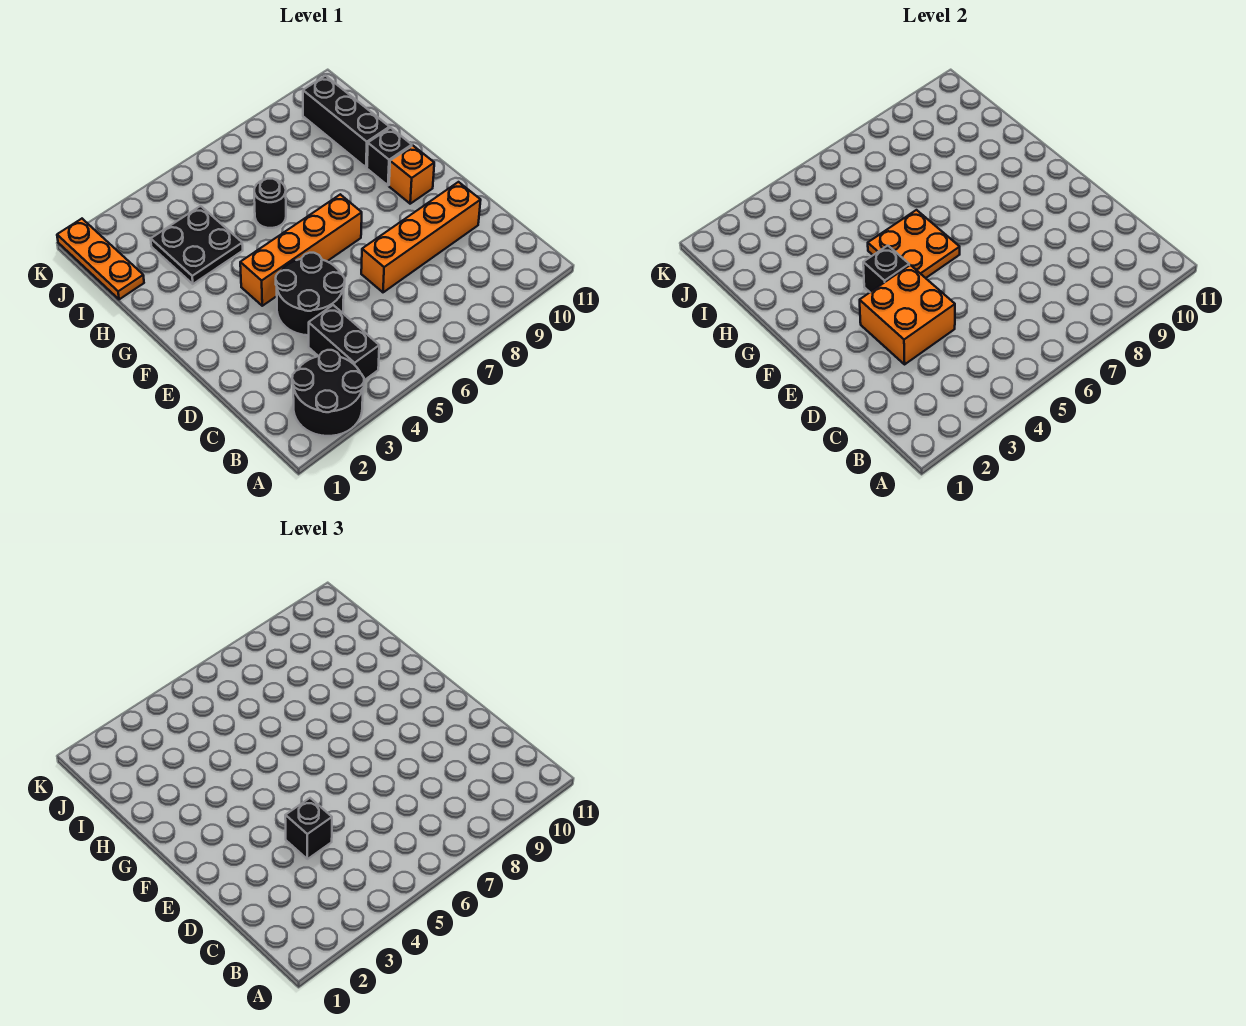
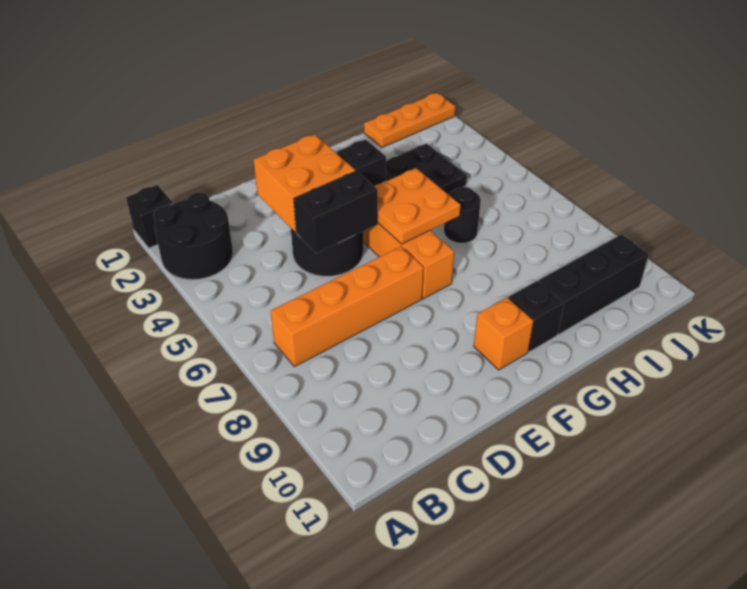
black brick B4:C4 level 1 -> black brick D5:E5 level 2
black brick D4 level 3 -> black brick A1 level 1
orange brick D7:D10 level 1 -> orange brick B7:E7 level 1

